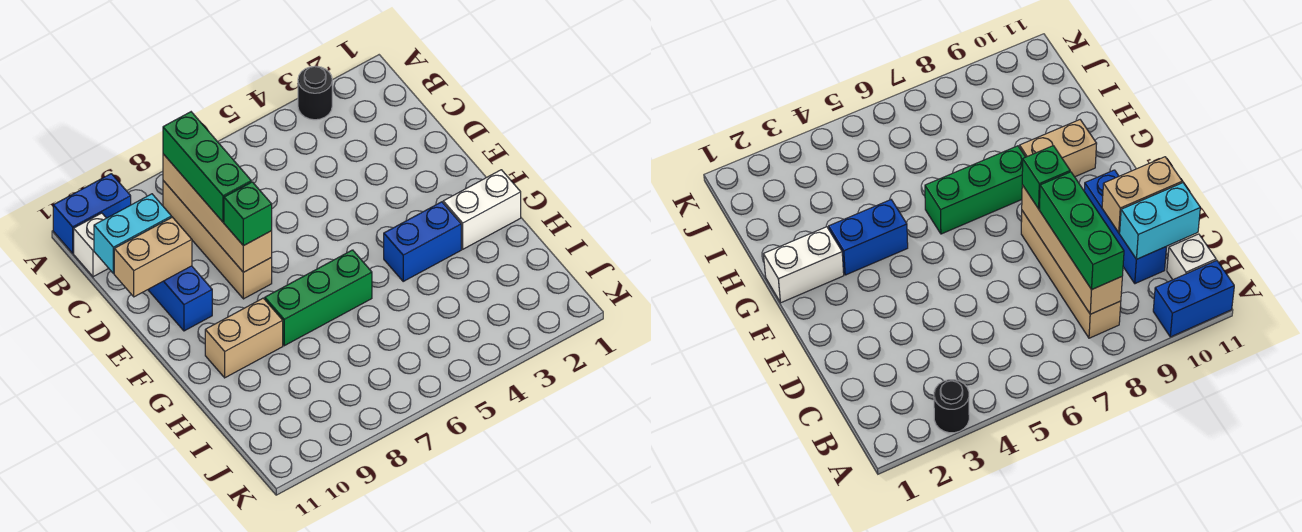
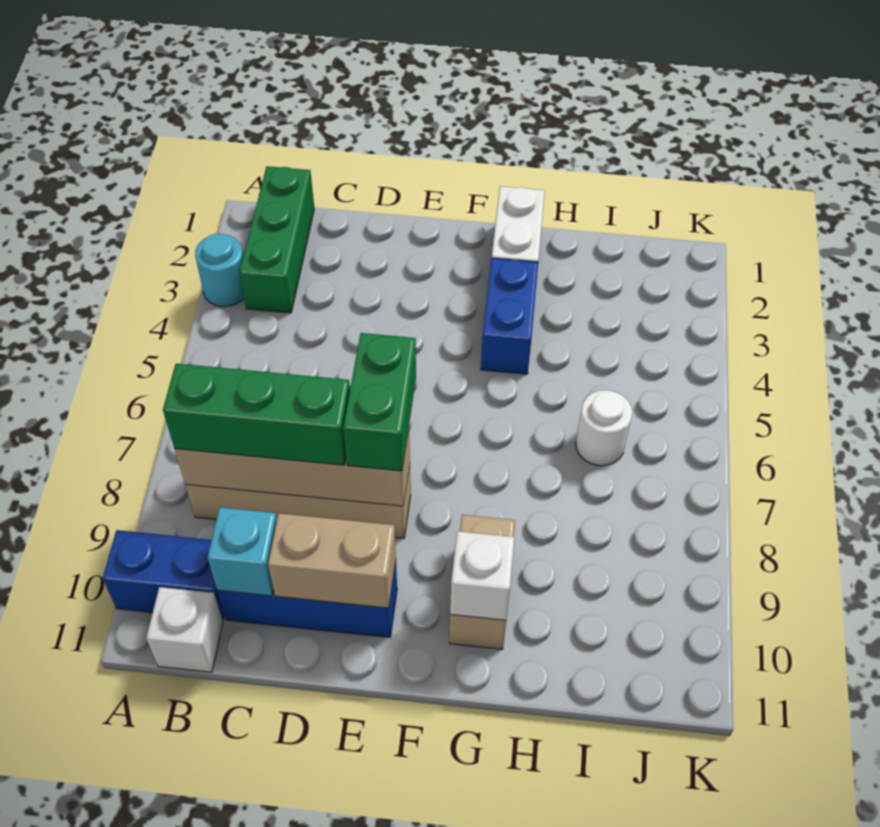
black round brick A3 level 1 -> cyan round brick A3 level 1
blue brick A10:A11 level 1 -> blue brick A10:B10 level 1
cyan brick C10:C11 level 2 -> cyan brick C10 level 2
tan brick D10:D11 level 2 -> tan brick D10:E10 level 2
green brick E8 level 3 -> green brick E7:E8 level 3
green brick G6:G8 level 1 -> green brick B1:B3 level 1
none -> white brick G10 level 2
none -> white round brick I6 level 1

